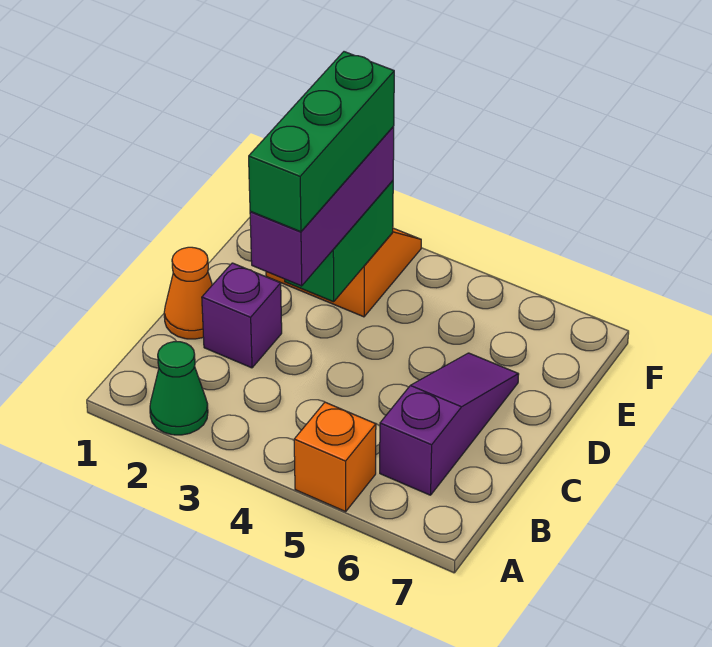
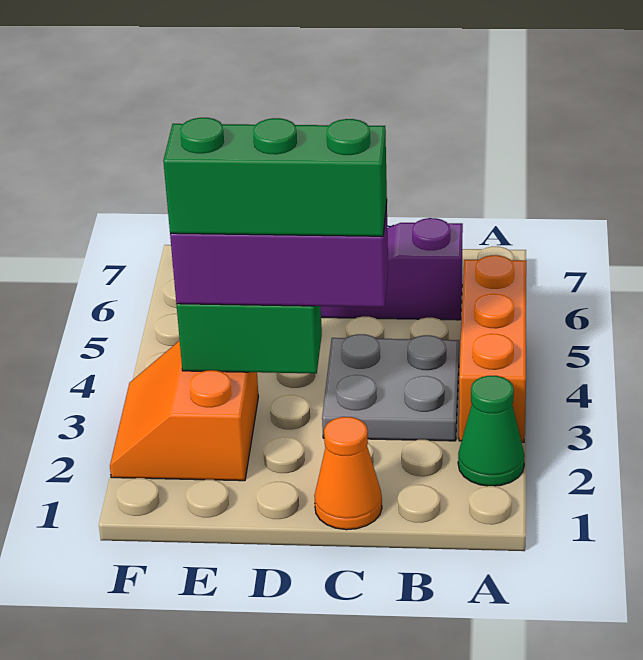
orange brick A5 level 1 -> orange brick A3:A5 level 1
none -> grey plate B3:C4 level 1
purple brick C2 level 1 -> none

